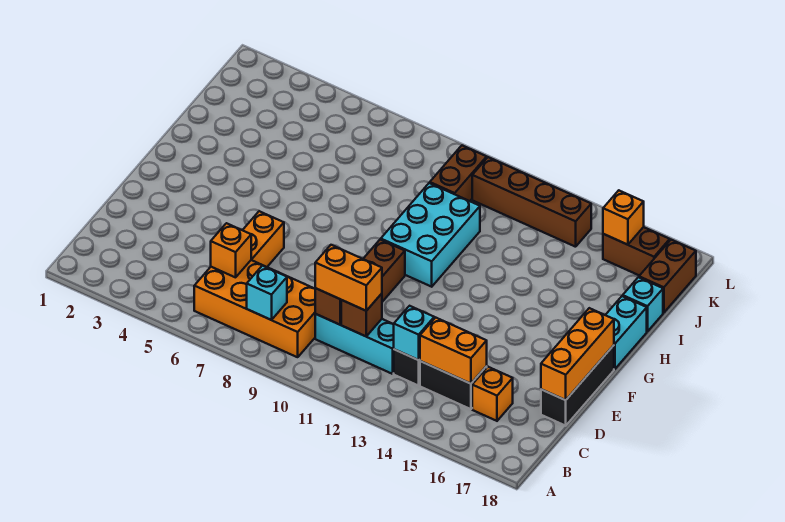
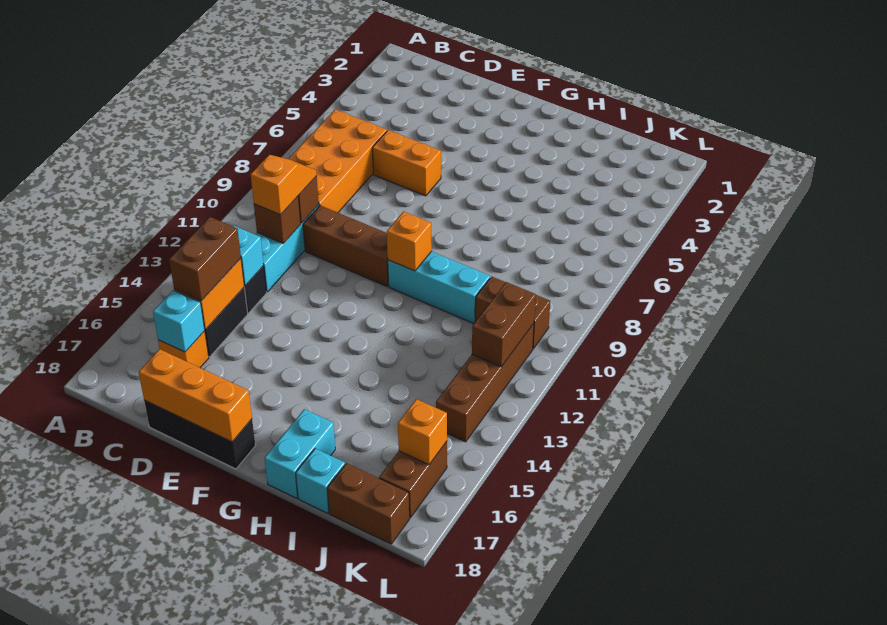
cyan brick B8 level 2 -> cyan brick C16 level 2
orange brick C6 level 2 -> orange brick G10 level 2
orange brick C10:C11 level 3 -> orange slope C10:C11 level 3 top 11
none -> brown brick C14:C15 level 3
cyan brick G10:I11 level 1 -> cyan brick G10:I10 level 1
cyan brick G18:H18 level 1 -> cyan brick H17:H18 level 1
none -> brown brick K11:K12 level 2

